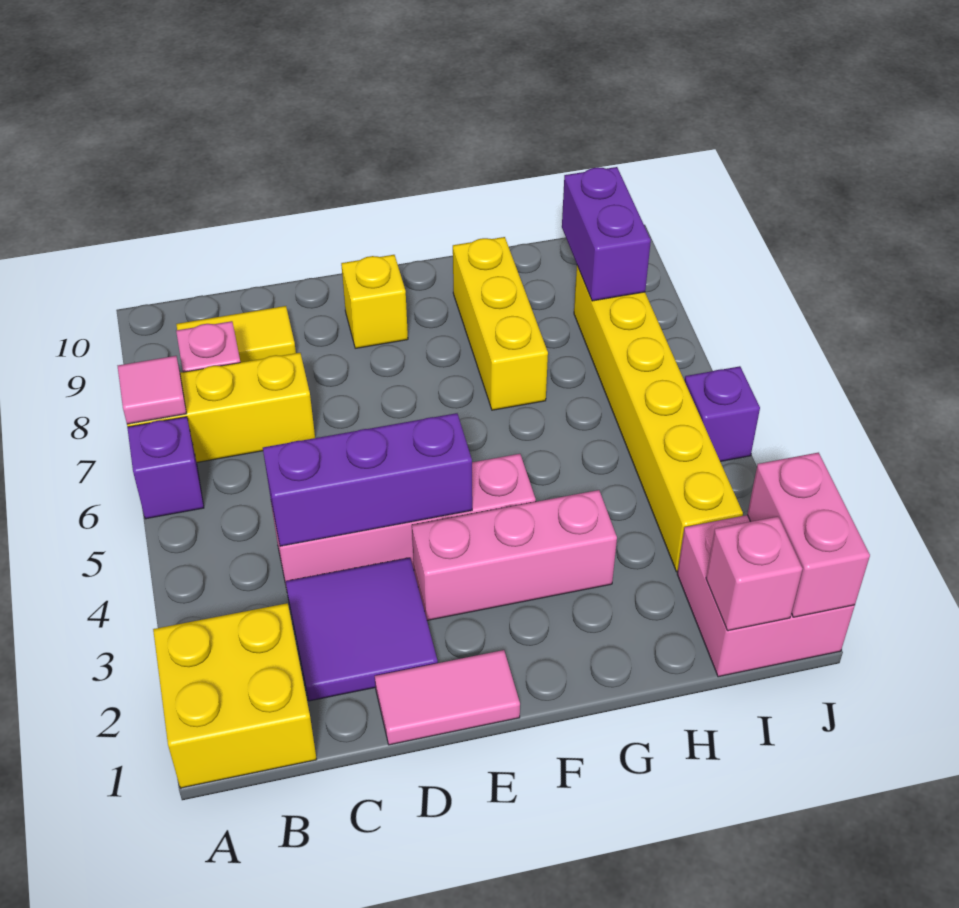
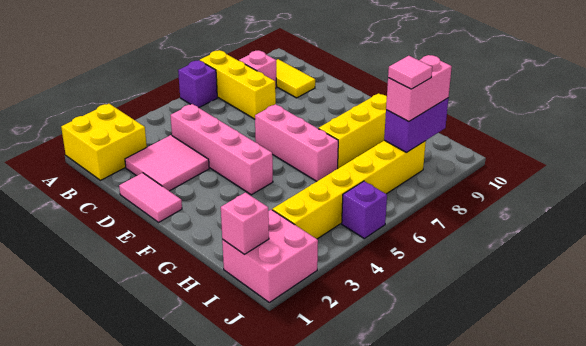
pink tile A7 level 2 -> pink tile I8 level 4
purple tile C2:D3 level 1 -> pink tile C2:D3 level 1
purple brick C4:E4 level 2 -> none
pink brick E3:G3 level 1 -> pink brick E6:G6 level 1
yellow brick E9 level 1 -> none
pink brick J1:J2 level 2 -> pink brick I8:I9 level 3

